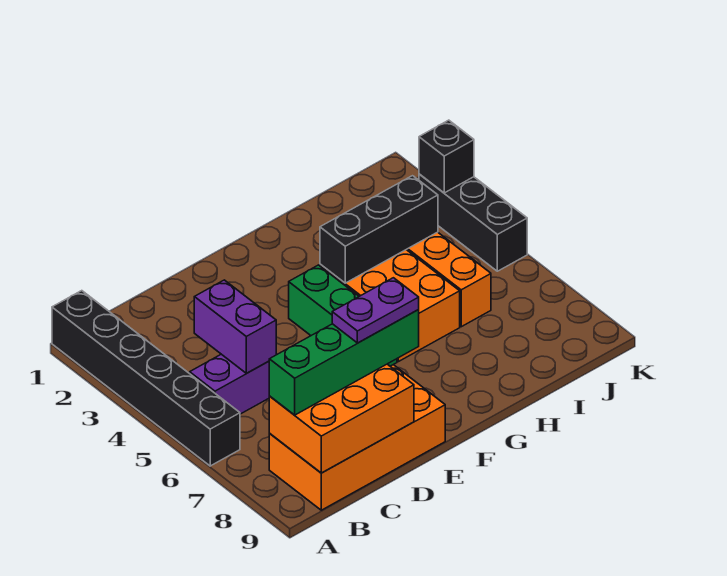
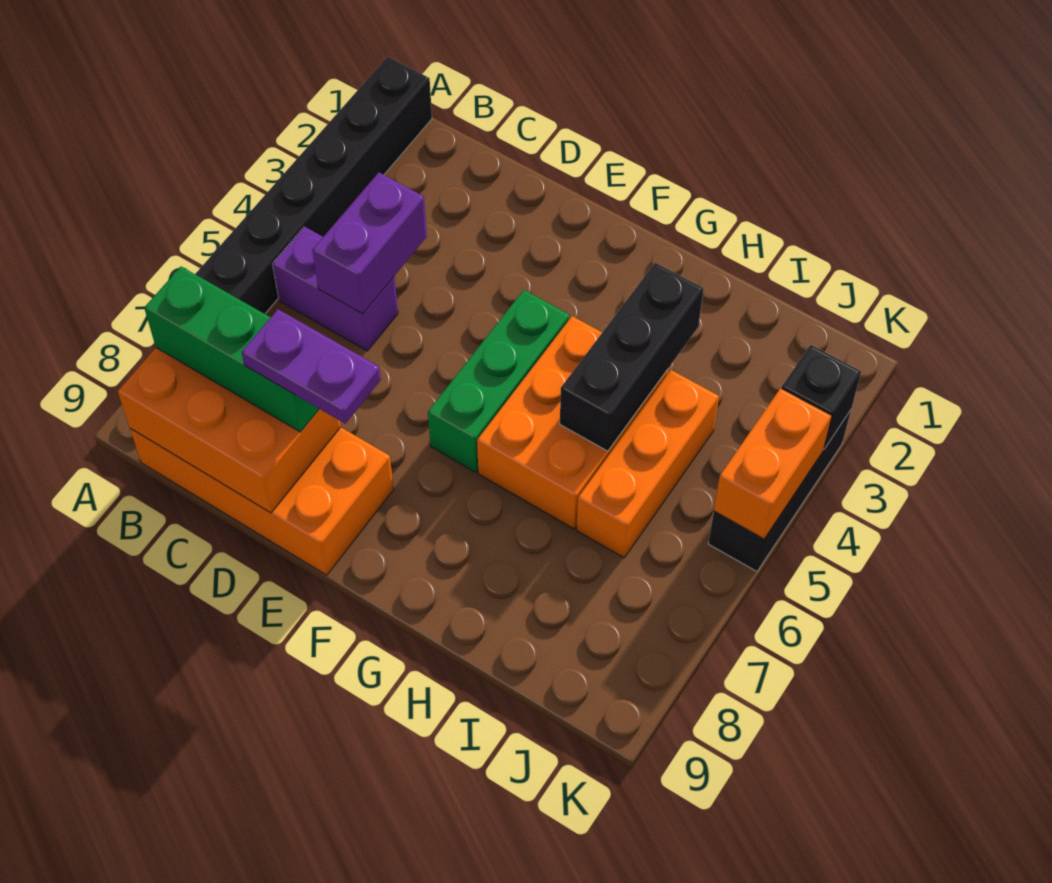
green brick B8:E8 level 3 -> green brick B8:D8 level 3
black brick G4:I4 level 2 -> black brick H3:H5 level 2
none -> orange brick K4:K5 level 2

